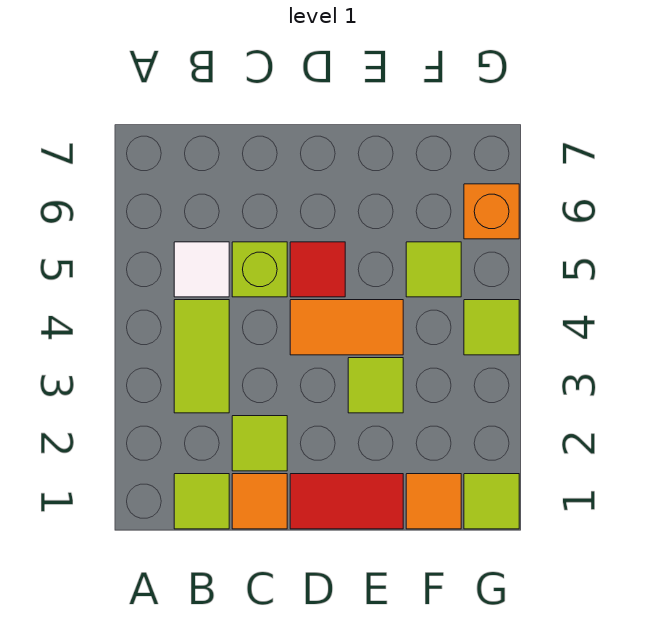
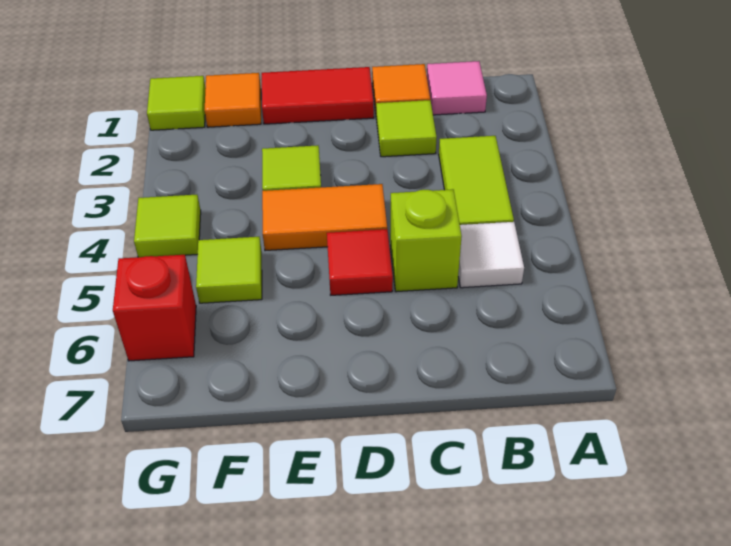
lime tile B1 level 1 -> pink tile B1 level 1
orange brick G6 level 1 -> red brick G6 level 1

